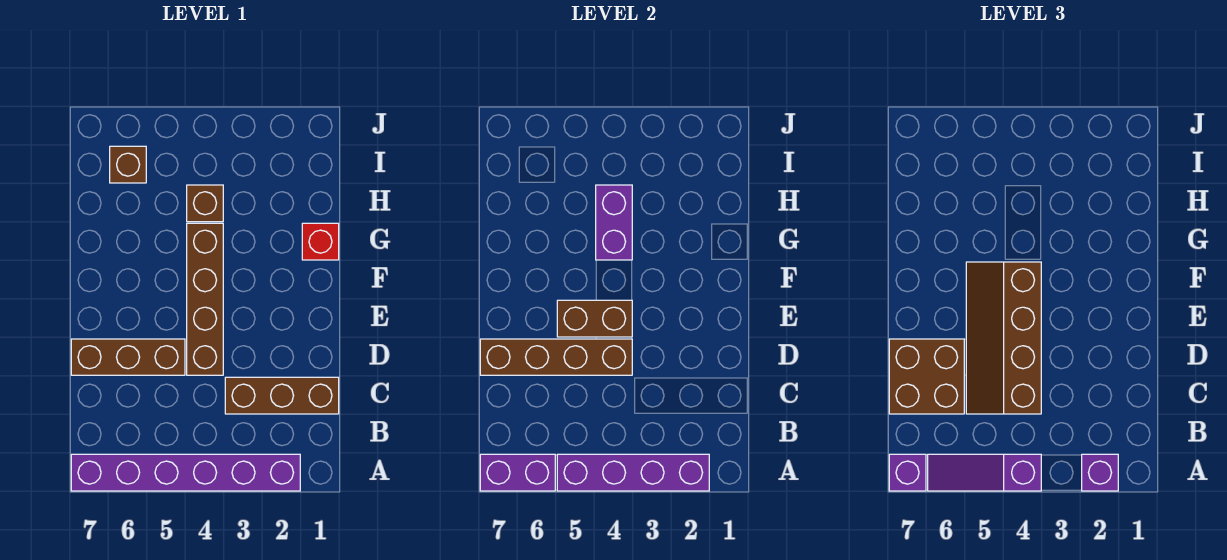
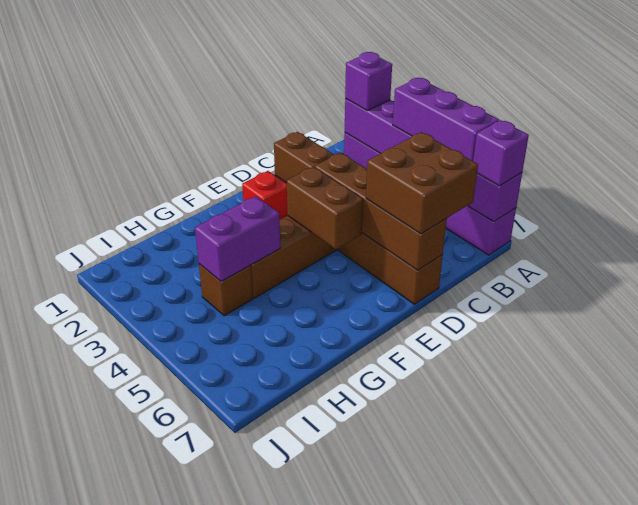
purple slope A4:A6 level 3 top 4 -> purple brick A4:A6 level 3
brown slope C4:F5 level 3 top 4 -> none
red brick G1 level 1 -> red brick E2 level 1
brown brick I6 level 1 -> none

